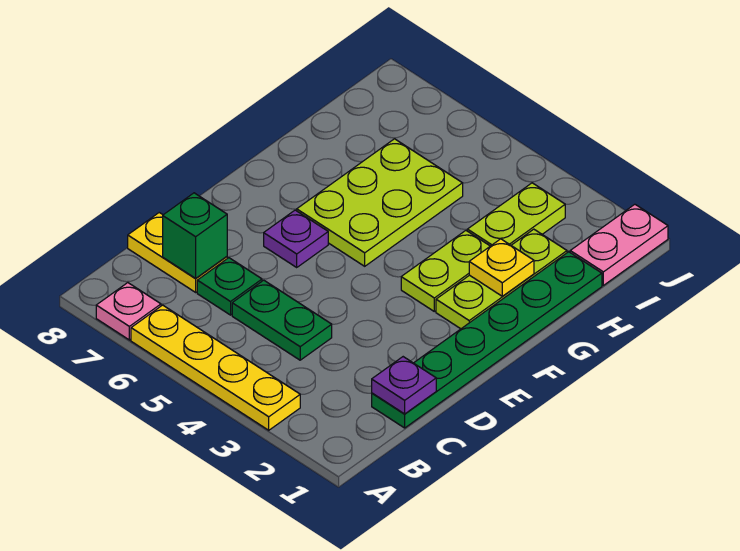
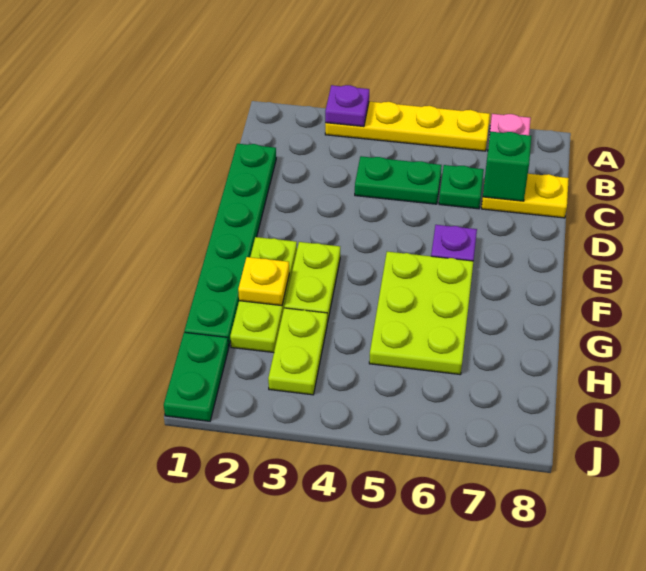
purple plate C1 level 2 -> purple plate A3 level 2
pink plate I1:J1 level 1 -> green plate I1:J1 level 1

